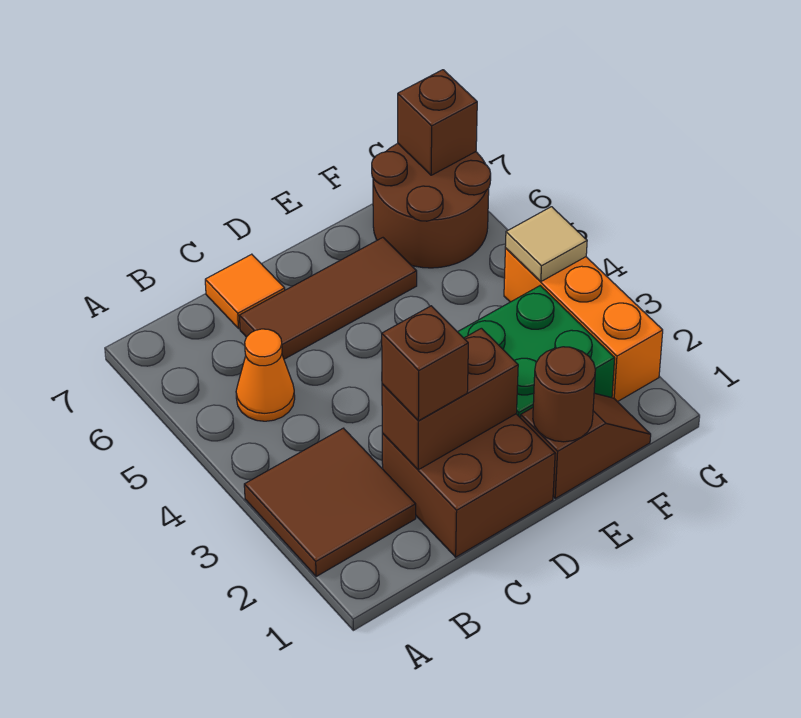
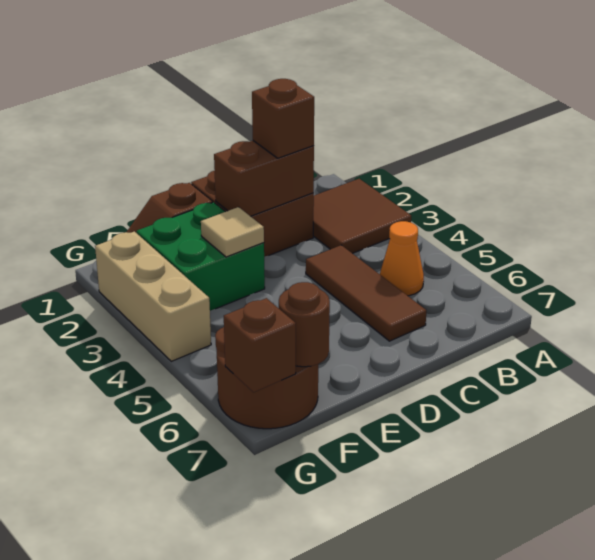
brown tile C6:E6 level 1 -> brown tile C4:C6 level 1
orange tile C7 level 1 -> none
brown round brick E1 level 2 -> brown round brick F7 level 2
orange brick G2:G4 level 1 -> tan brick G2:G4 level 1
tan tile G4 level 2 -> tan tile E3 level 2

